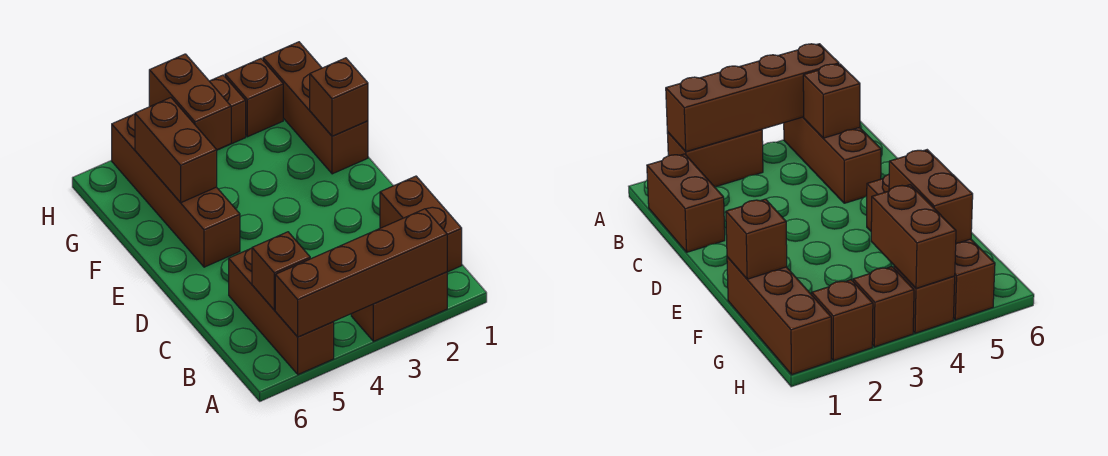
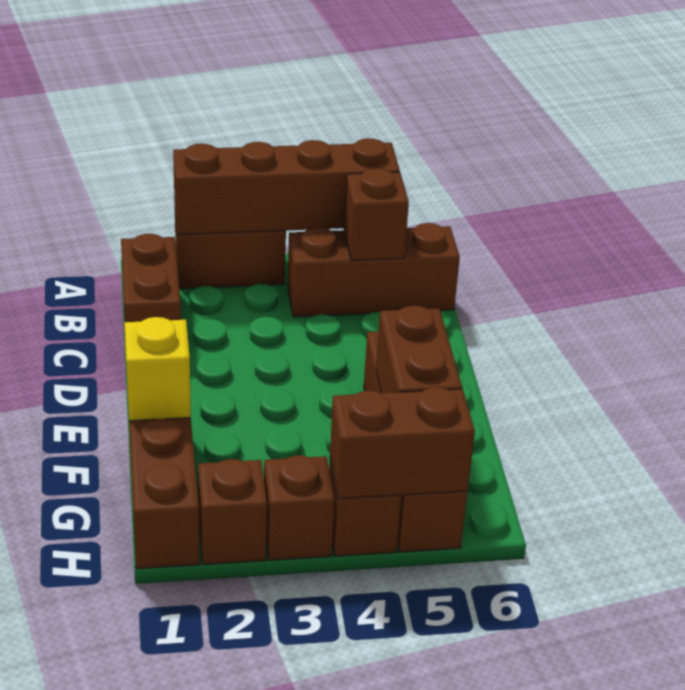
brown brick A5:C5 level 1 -> brown brick B4:B6 level 1
brown brick F1 level 2 -> yellow brick F1 level 2
brown brick G4:H4 level 2 -> brown brick H4:H5 level 2

